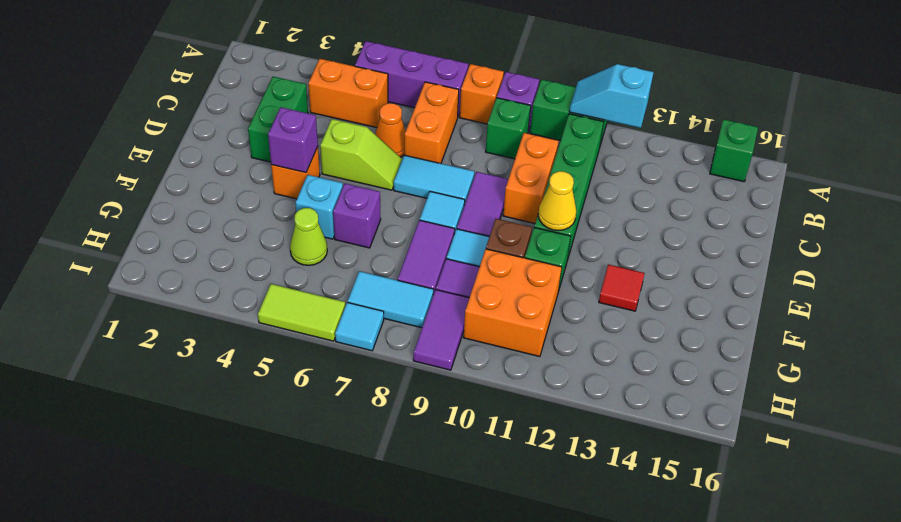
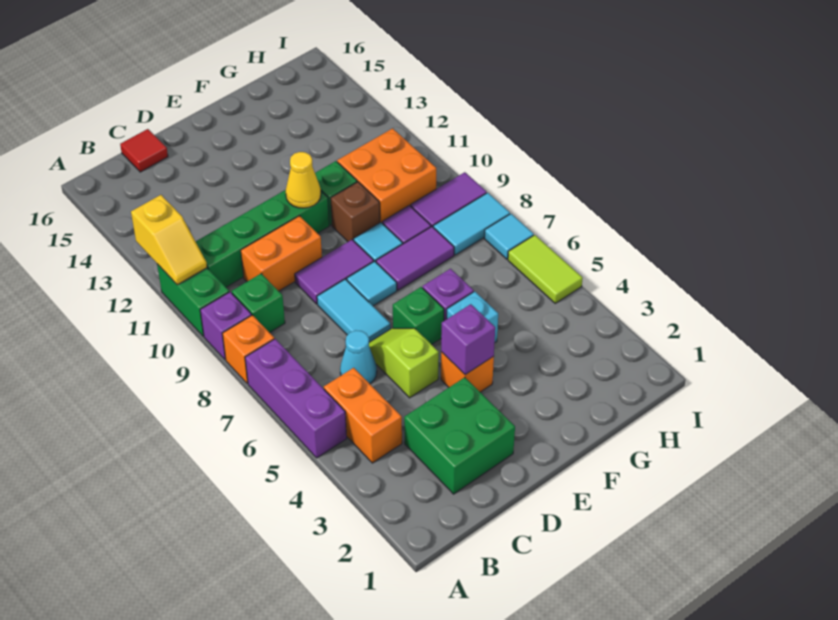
cyan slope A11:A12 level 2 top 12 -> yellow slope A11:A12 level 2 top 12
green brick A15 level 1 -> green brick E6 level 1
orange brick B7:C7 level 1 -> none
green brick C3:D3 level 1 -> green brick C2:D3 level 1
orange cone C6 level 1 -> cyan cone C6 level 1
red tile F13 level 1 -> red tile C16 level 1
lime cone G5 level 1 -> none
cyan tile H7:H8 level 1 -> cyan tile H8:I8 level 1

